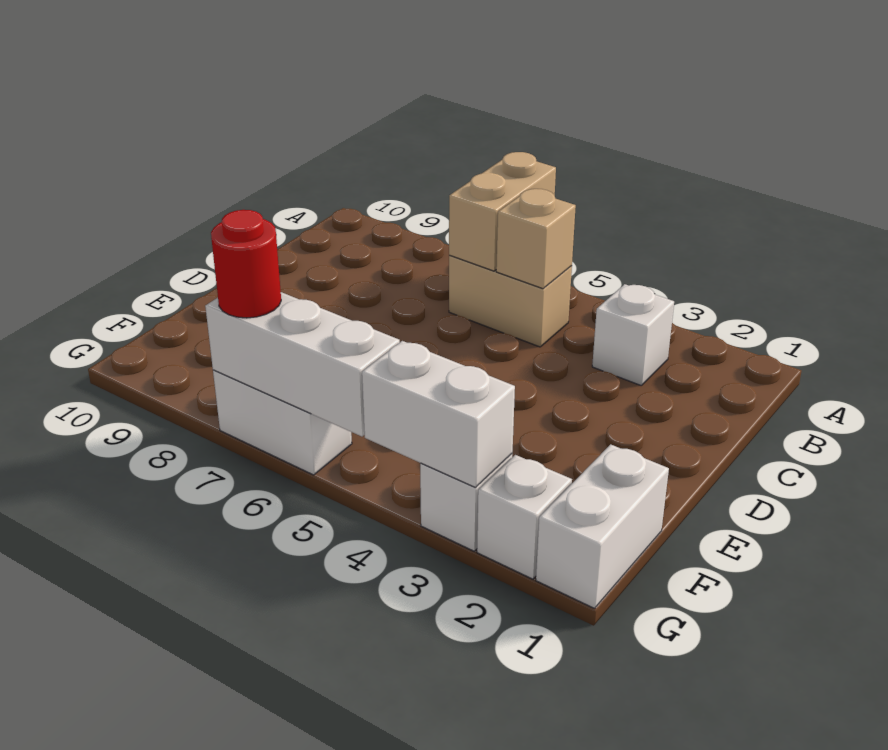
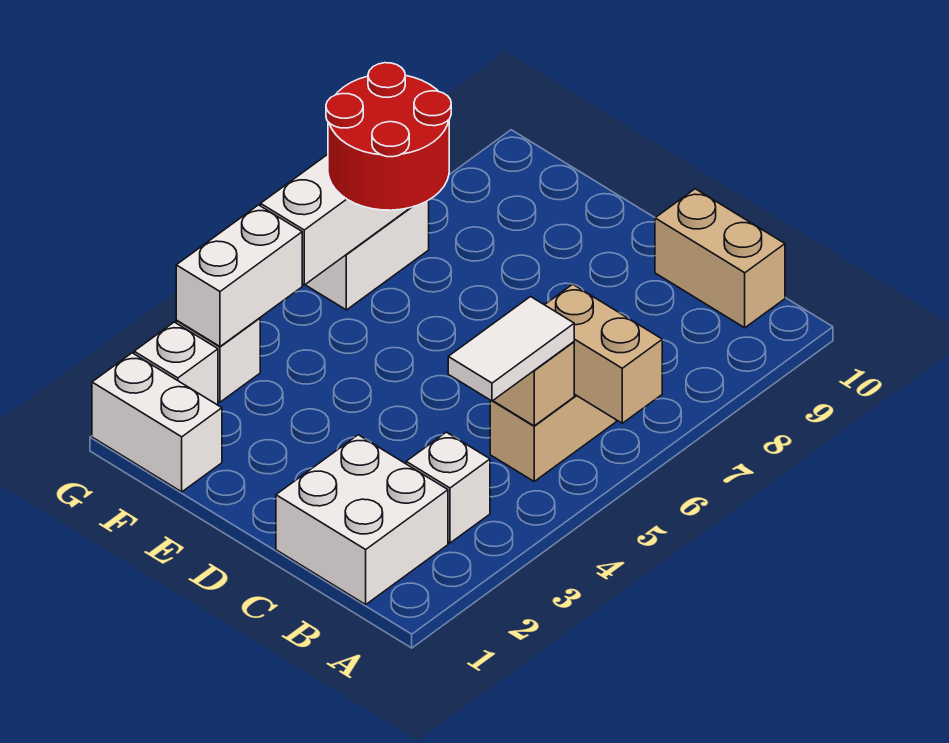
none -> white brick B1:C2 level 1
none -> white tile B4:B5 level 3
none -> tan brick B10:C10 level 1
red round brick G7 level 3 -> red round brick F6:G7 level 3

